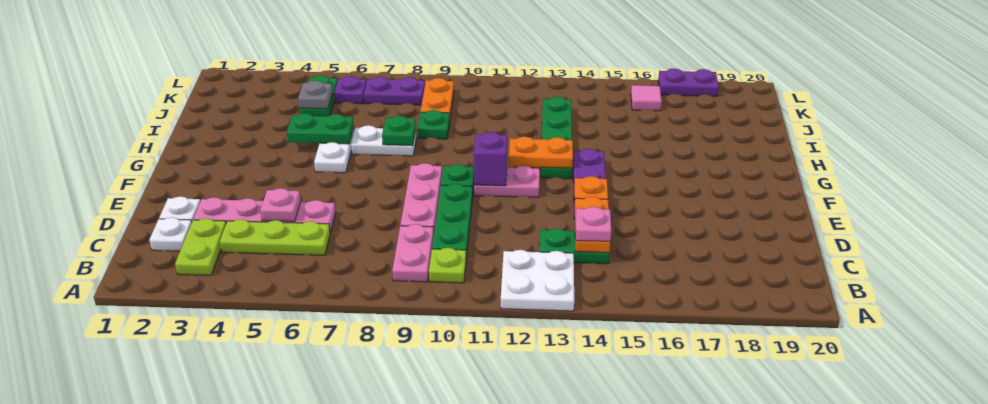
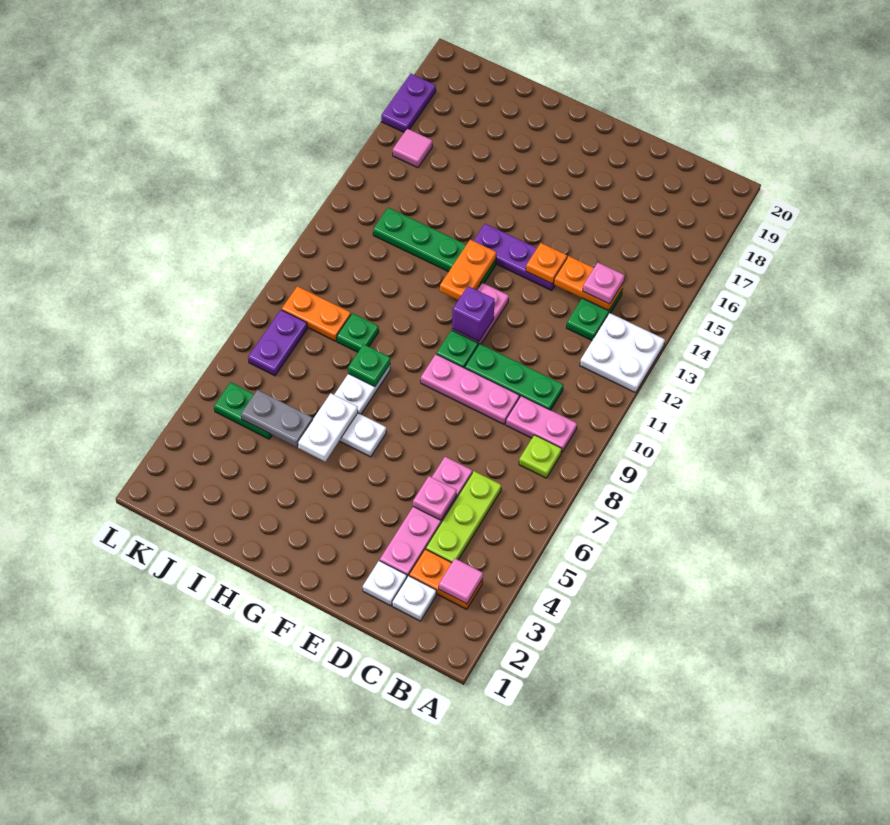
lime plate B3:C3 level 1 -> orange plate B3:C3 level 1
none -> pink tile B3 level 2
lime plate B10 level 1 -> lime plate B8 level 1
green plate H5:H6 level 2 -> white plate H5:H6 level 2
grey plate J5 level 2 -> grey plate I5:J5 level 2
purple plate K6 level 1 -> none

